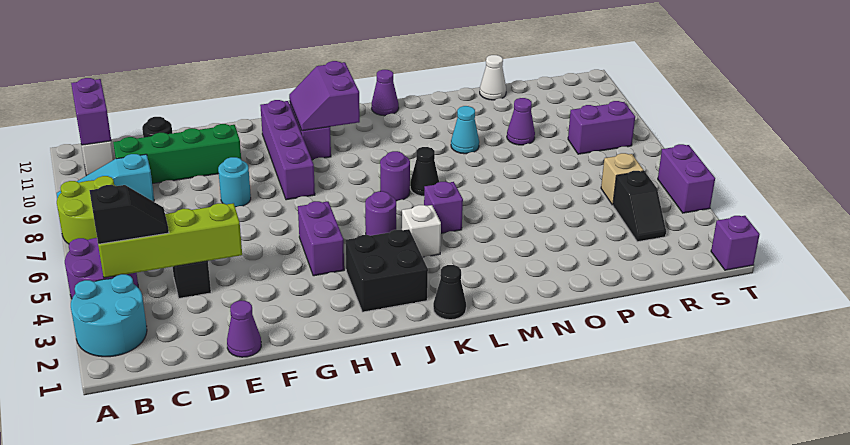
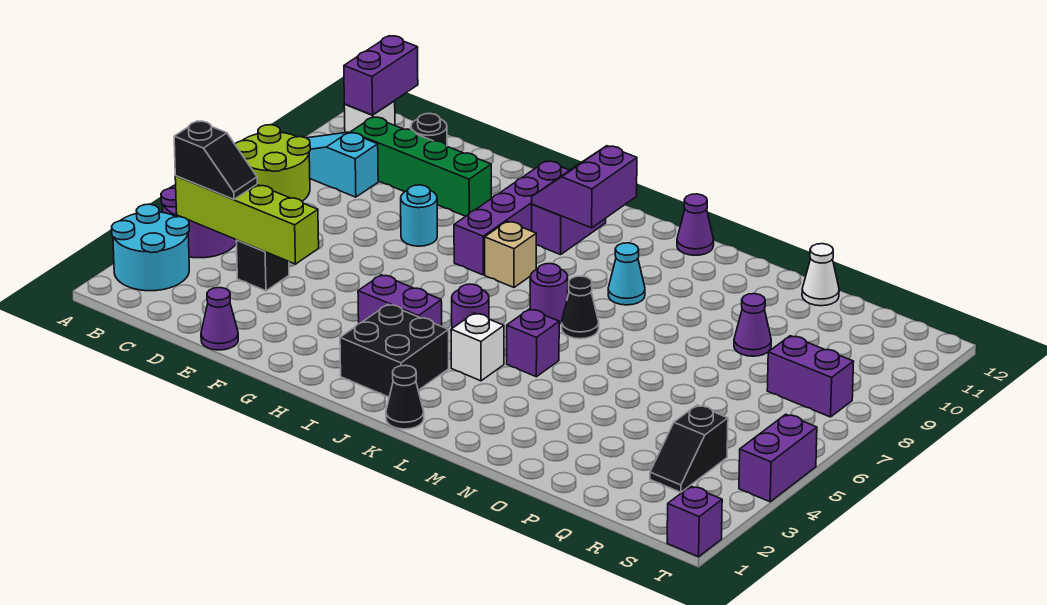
purple brick H4:H5 level 1 -> purple brick H4:I4 level 1
cyan cone N9 level 1 -> cyan cone L9 level 1
tan brick R5 level 1 -> tan brick I8 level 1

